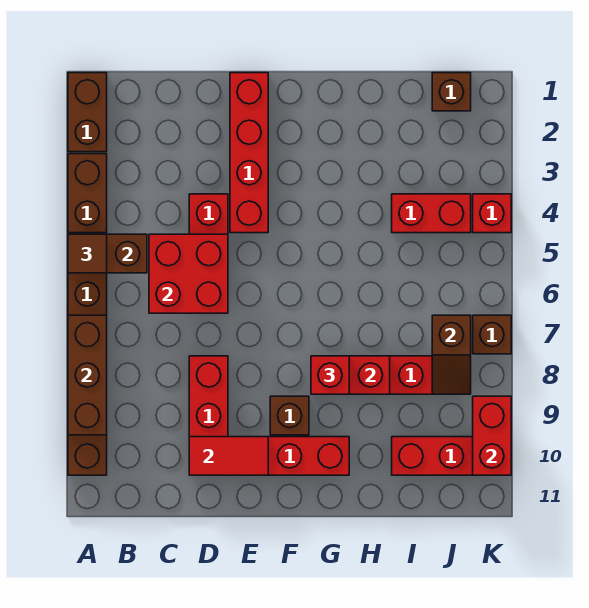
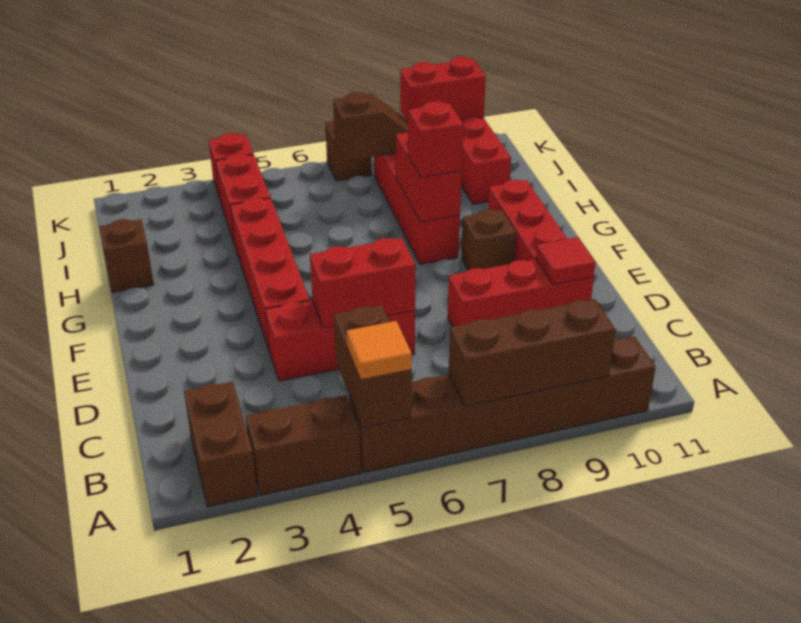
brown brick A1:A2 level 1 -> brown brick A2:B2 level 1
brown tile A5 level 3 -> orange tile A5 level 3
red brick C5:D6 level 2 -> red brick D5:D6 level 2
red tile D10:E10 level 2 -> red tile D10 level 2
red brick E1:E4 level 1 -> red brick E4:H4 level 1
brown brick J1 level 1 -> brown brick H1 level 1

